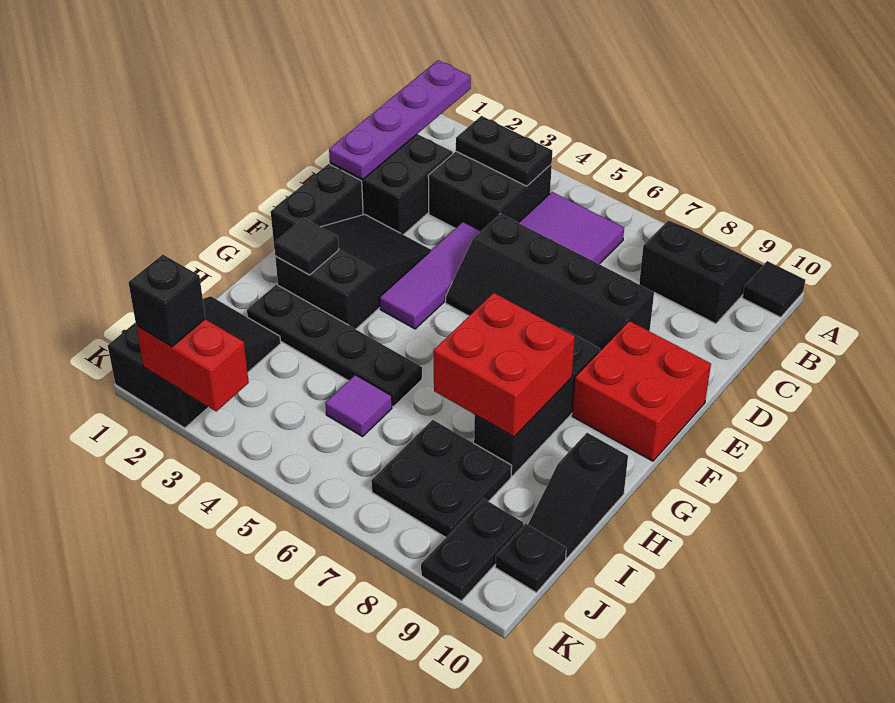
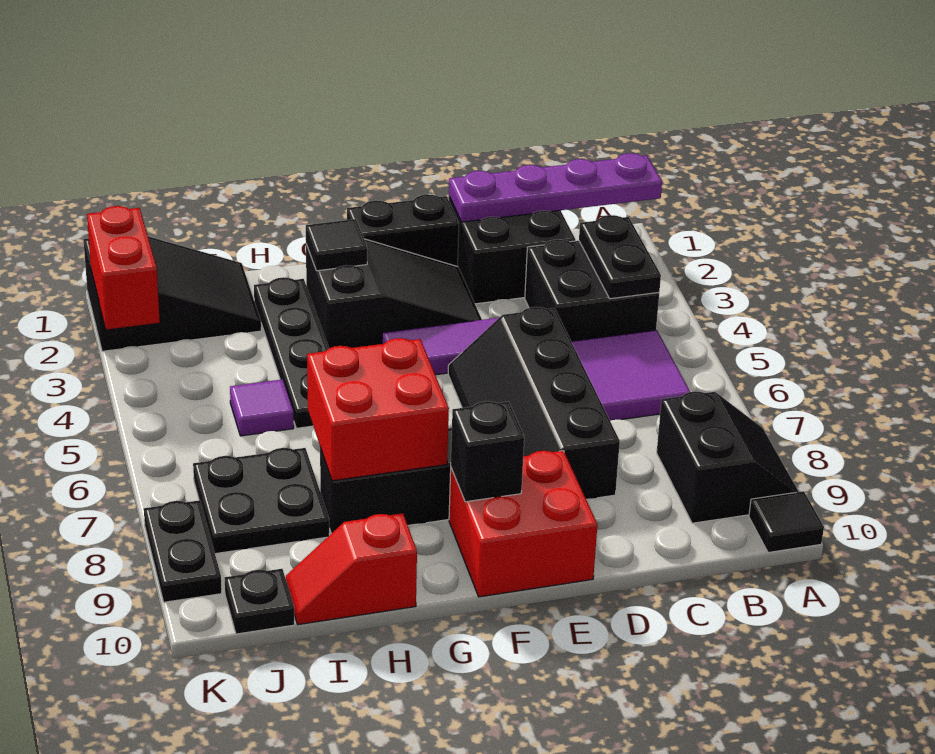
black slope H10:I10 level 1 top H -> red slope H10:I10 level 1 top H
black plate J9:K9 level 1 -> black plate K8:K9 level 1
black brick K2 level 3 -> black brick F9 level 2

